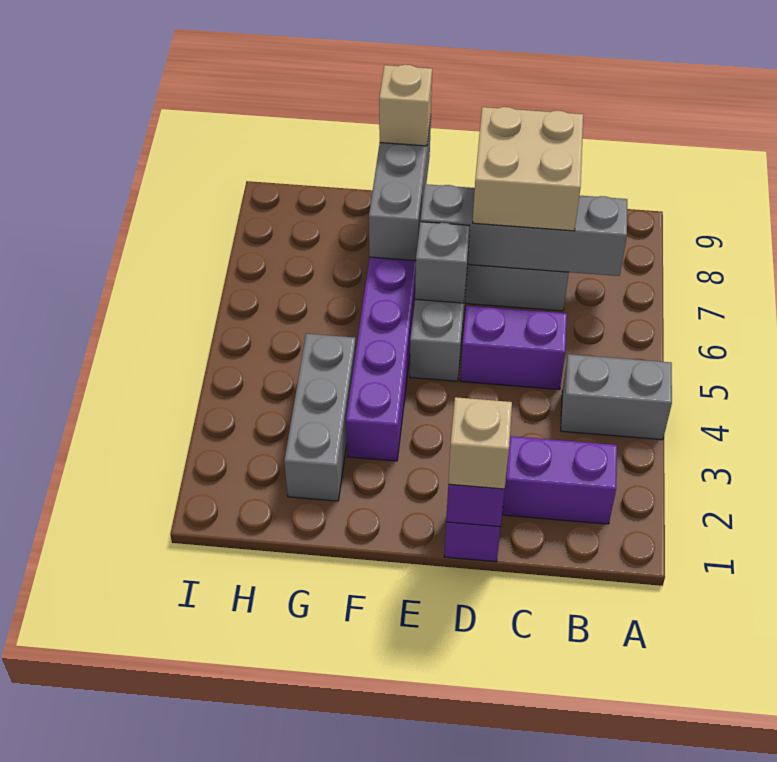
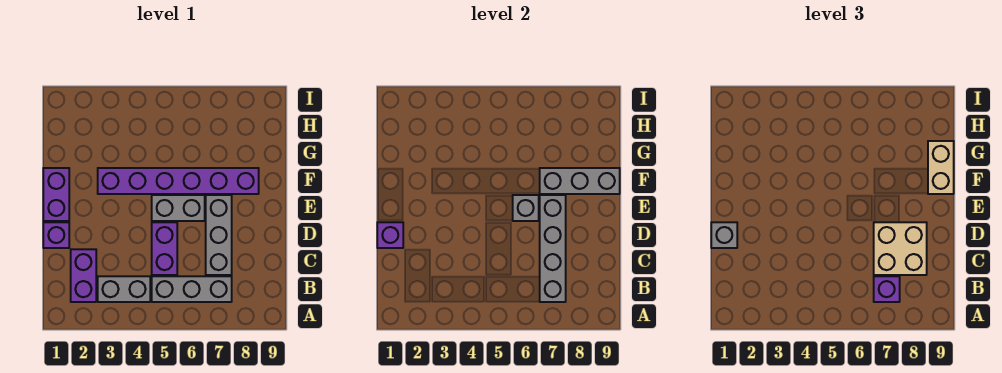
grey brick A4:B4 level 1 -> grey brick B3:B4 level 1
none -> purple brick B7 level 3
tan brick D1 level 3 -> grey brick D1 level 3
none -> purple brick E1:F1 level 1
tan brick F9 level 3 -> tan brick F9:G9 level 3
grey brick G2:G4 level 1 -> grey brick B5:B7 level 1

